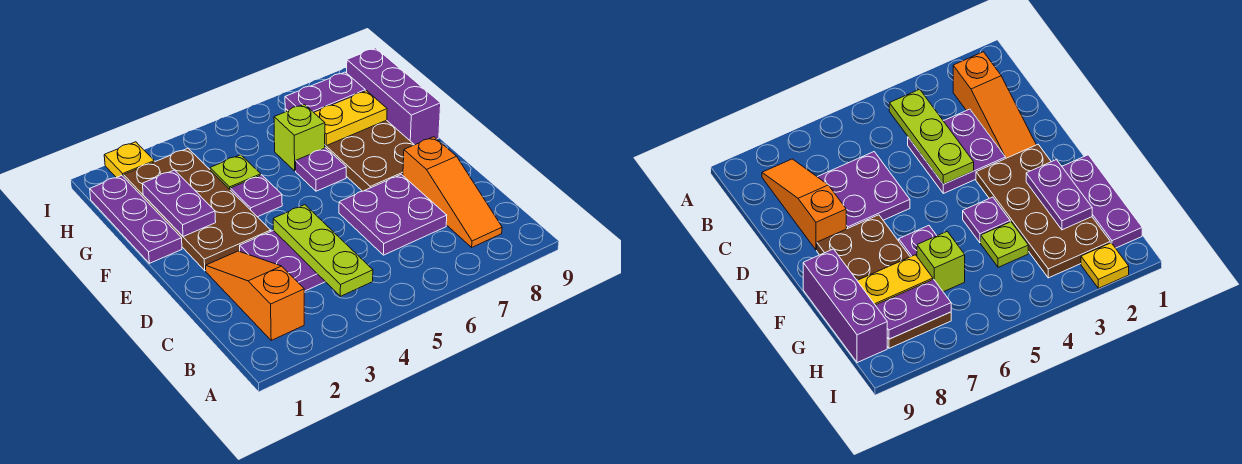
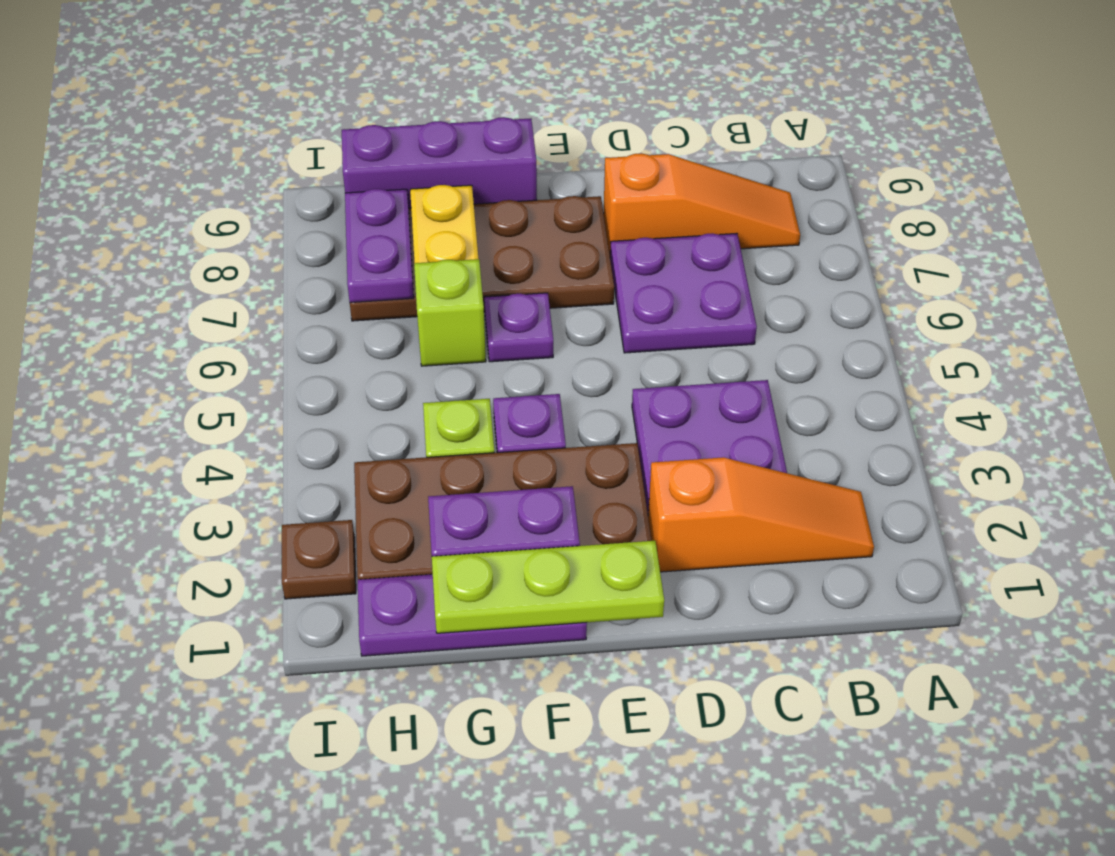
orange slope B2:D2 level 1 top B -> orange slope B2:D2 level 1 top D
lime plate B4:D4 level 2 -> lime plate E1:G1 level 2
yellow plate I2 level 1 -> brown plate I2 level 1

